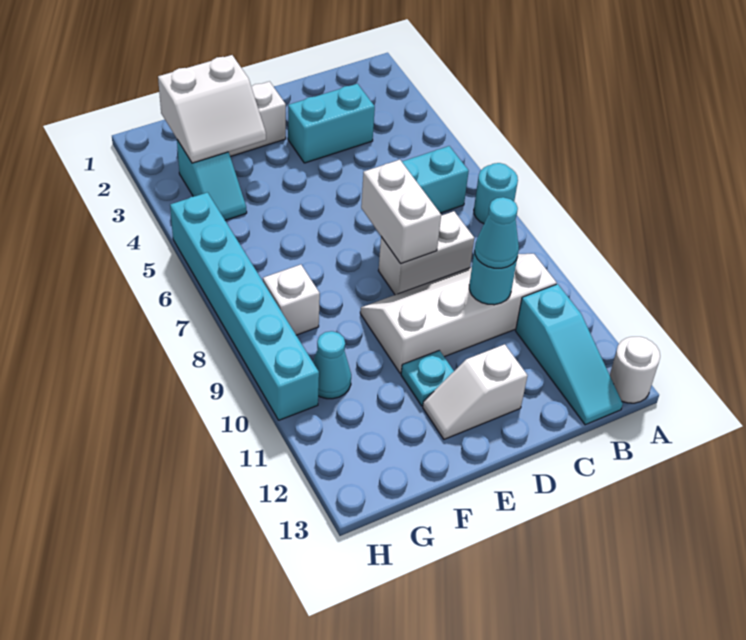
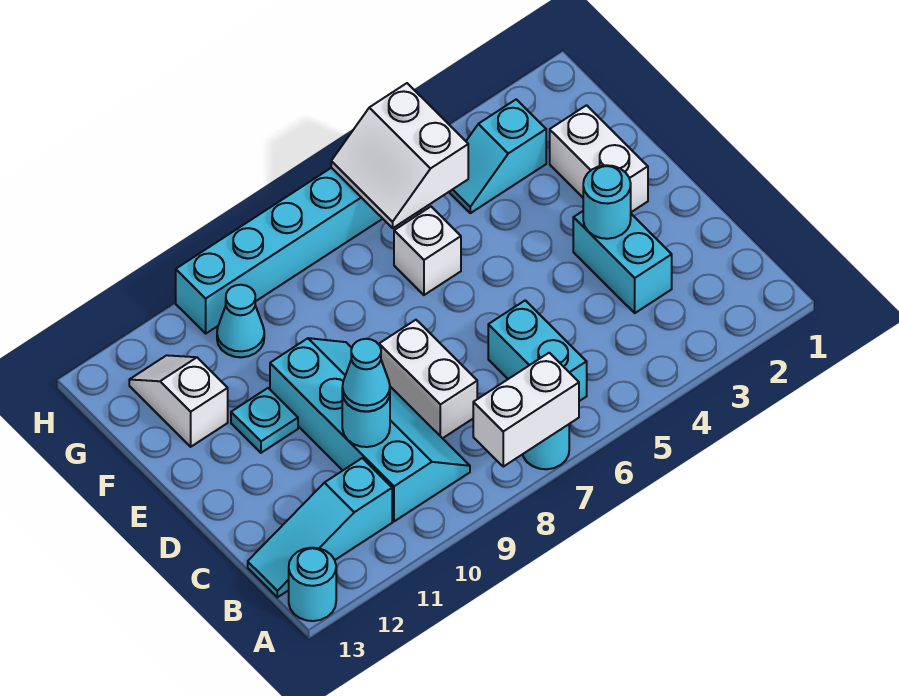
white round brick A13 level 1 -> cyan round brick A13 level 1
white slope B9:E10 level 1 top 10 -> cyan slope B9:E10 level 1 top 10
none -> cyan round brick D3 level 2
white brick D7:D8 level 2 -> white brick A7:A8 level 2
white slope D12:E12 level 1 top D -> white slope F12:G12 level 1 top F
white slope F2:G3 level 2 top 2 -> white slope G5:H6 level 2 top 5
white brick G8 level 1 -> white brick F6 level 1

